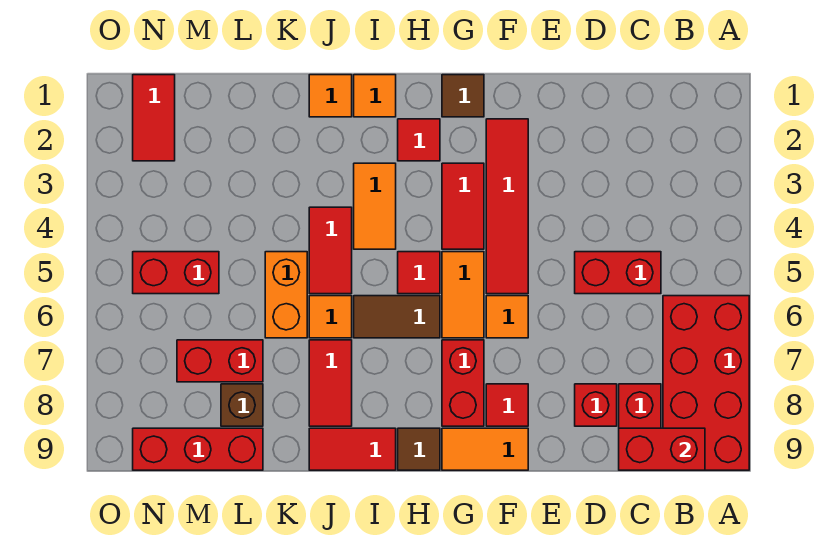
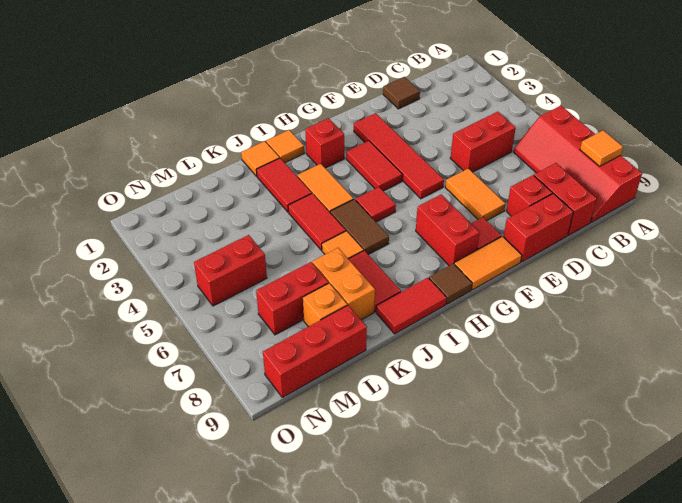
red brick A6:B9 level 1 -> red slope A6:B9 level 1 top A
red brick B9:C9 level 2 -> red brick D9:E9 level 1
orange tile F6 level 1 -> orange tile A8 level 2
brown tile G1 level 1 -> brown tile D1 level 1
orange tile G5:G6 level 1 -> orange tile E6:E7 level 1
red tile H2 level 1 -> red brick H2 level 1
brown tile H6:I6 level 1 -> brown tile I5:I6 level 1
orange brick K5:K6 level 1 -> orange brick K7:K8 level 1
brown brick L8 level 1 -> orange brick L8 level 1
red tile N1:N2 level 1 -> red tile J2:J3 level 1

